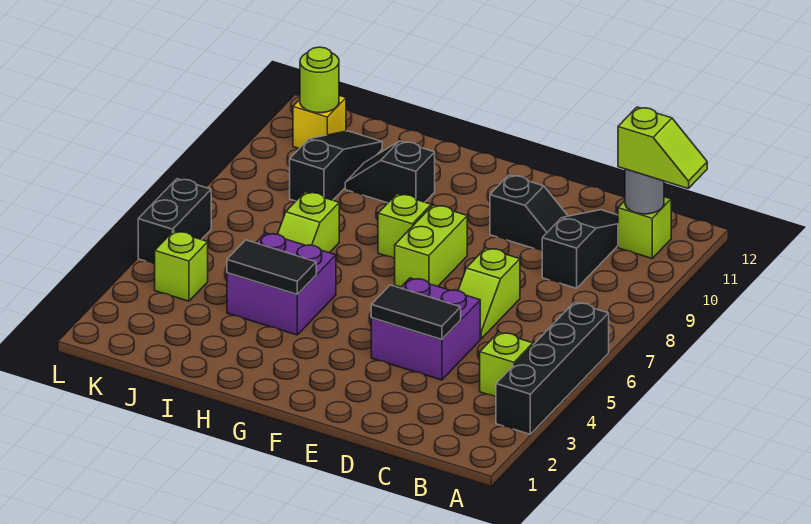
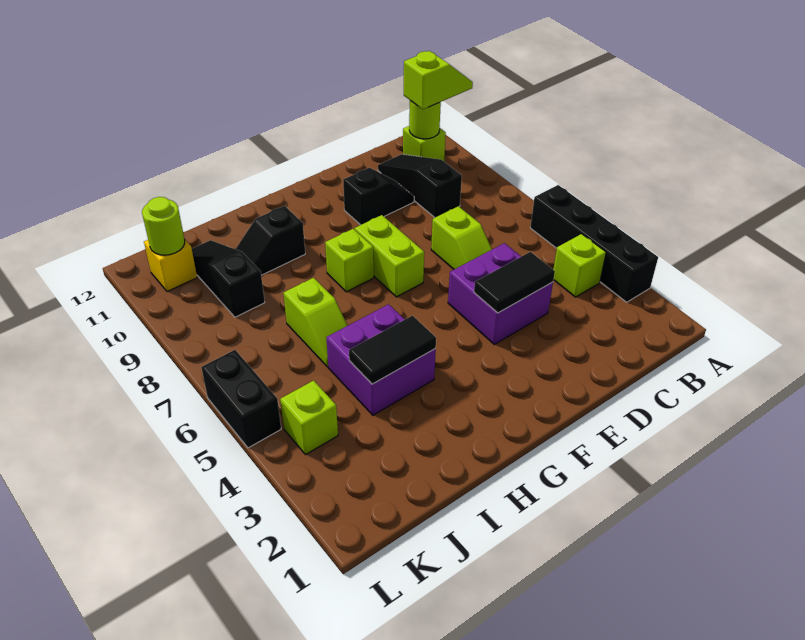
grey round brick B11 level 2 -> lime round brick B11 level 2

